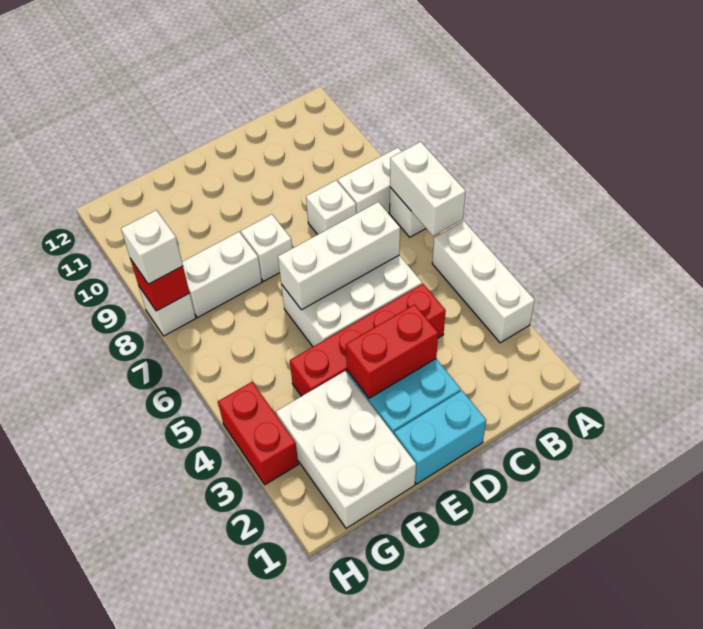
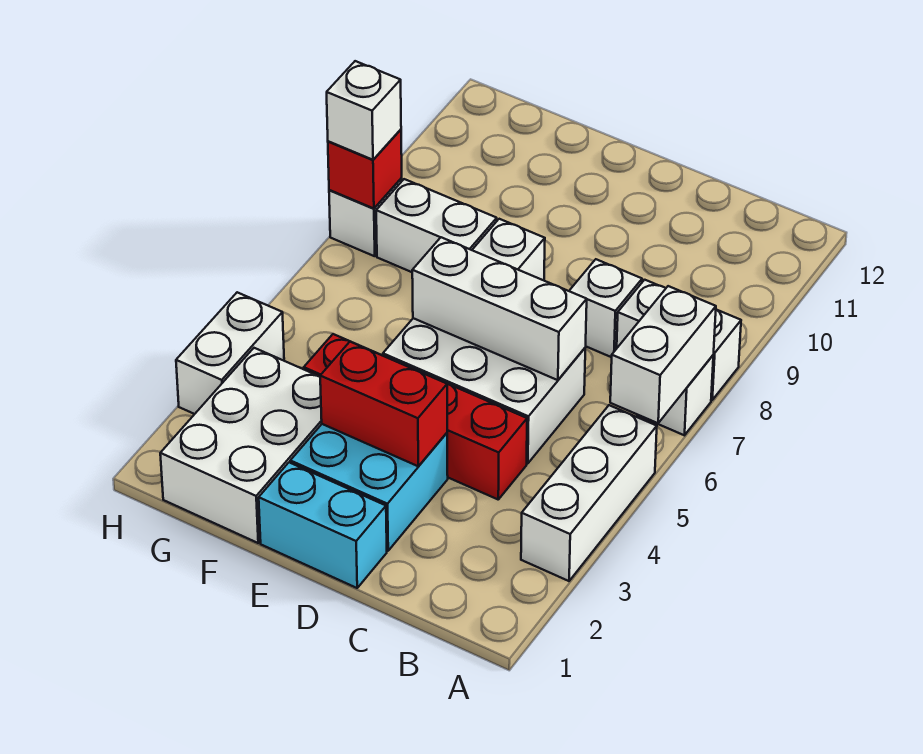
red brick H3:H4 level 1 -> white brick H3:H4 level 1

